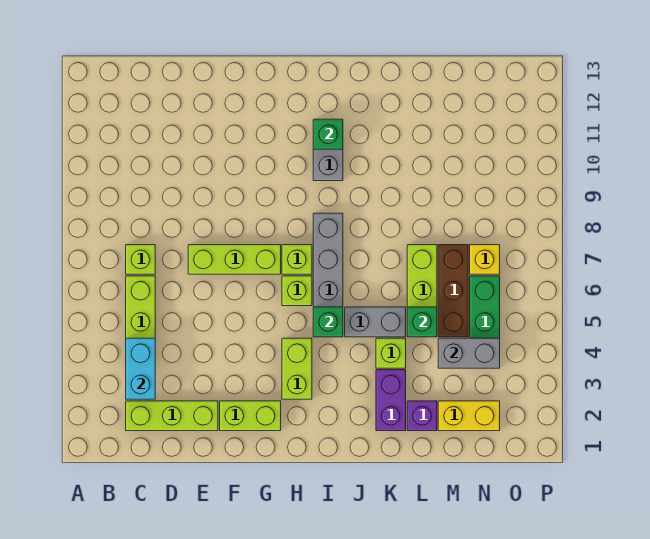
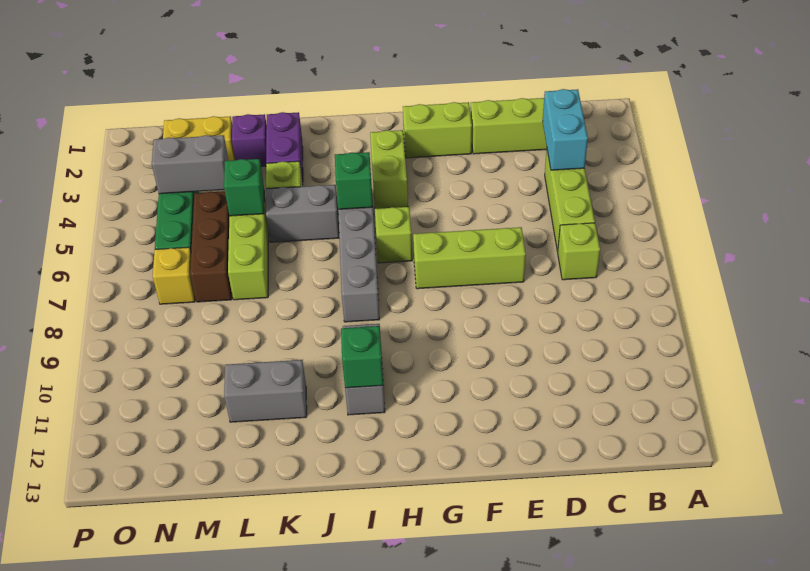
lime brick H7 level 1 -> none
none -> grey brick K11:L11 level 1

